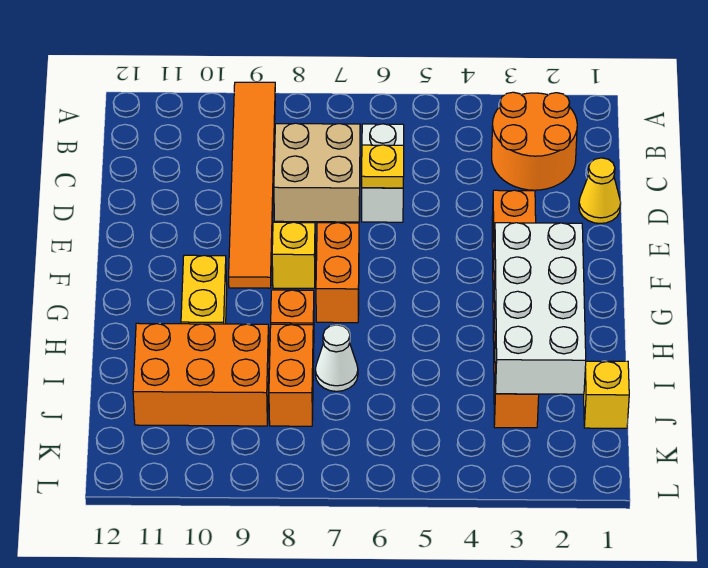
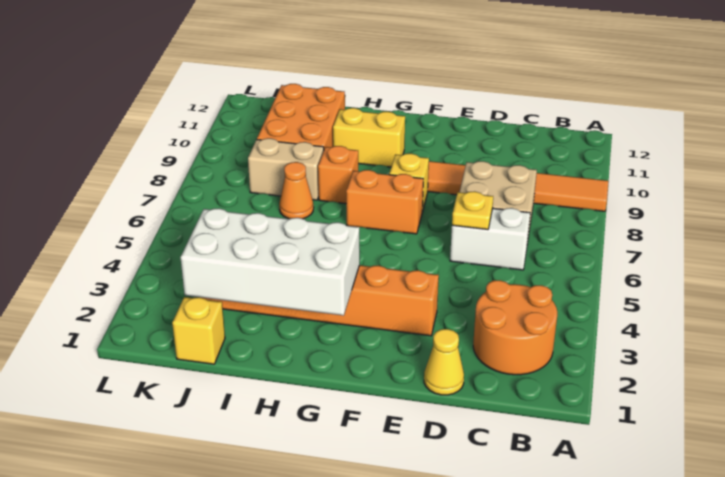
white cone I7 level 1 -> orange cone I7 level 1
orange brick I8:J8 level 1 -> tan brick I8:J8 level 1

